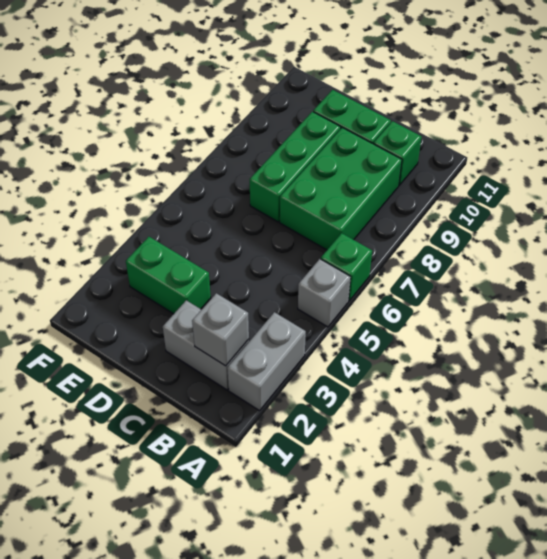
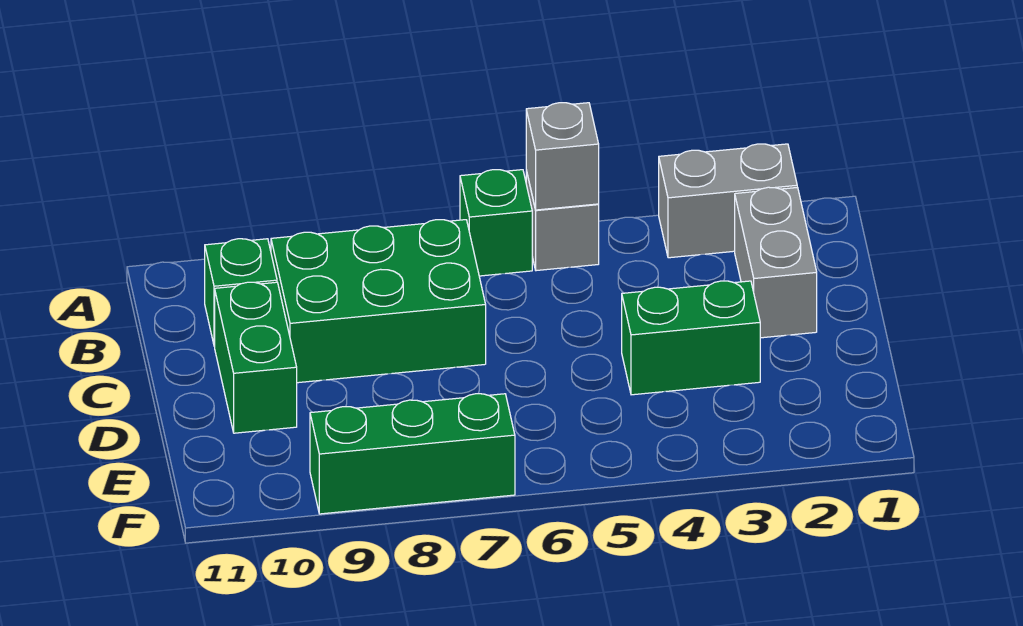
grey brick B2 level 2 -> grey brick A5 level 2
green brick D3:E3 level 1 -> green brick D3:D4 level 1
green brick D7:D9 level 1 -> green brick F7:F9 level 1

